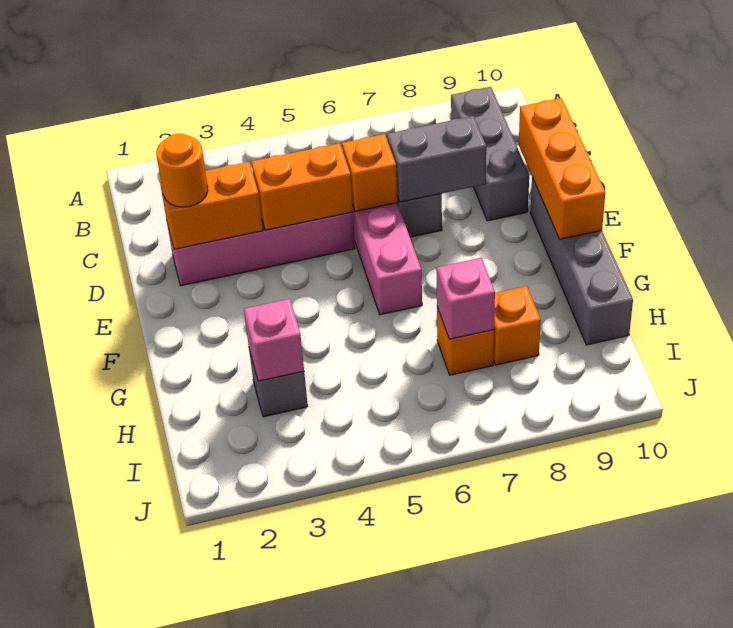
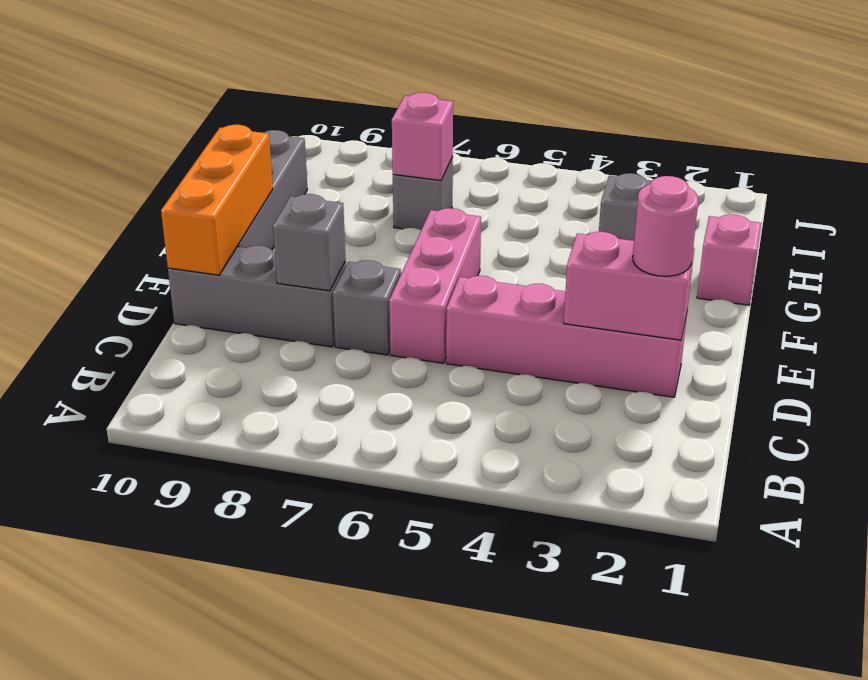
grey brick B9:D9 level 1 -> grey brick D8:D10 level 1
orange brick D2:D3 level 2 -> pink brick D2:D3 level 2
orange round brick D2 level 3 -> pink round brick D2 level 3
orange brick D4:D5 level 2 -> none
orange brick D6 level 2 -> none
grey brick D7:D8 level 2 -> grey brick D8 level 2
pink brick H3 level 2 -> pink brick G1 level 1
orange brick H7 level 1 -> grey brick H7 level 1
orange brick H8 level 1 -> none

